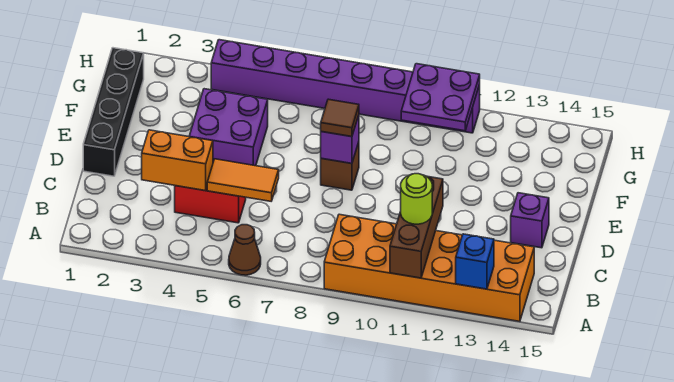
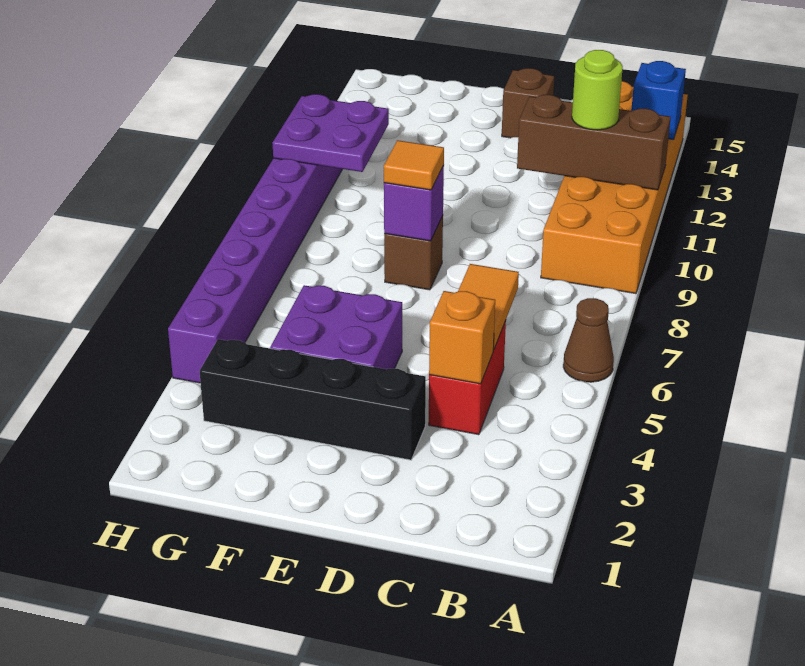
orange brick C3:C4 level 2 -> orange brick C4 level 2
black brick D1:G1 level 1 -> black brick D3:G3 level 1
purple brick D14 level 1 -> brown brick D14 level 1
brown tile E8 level 3 -> orange tile E8 level 3

